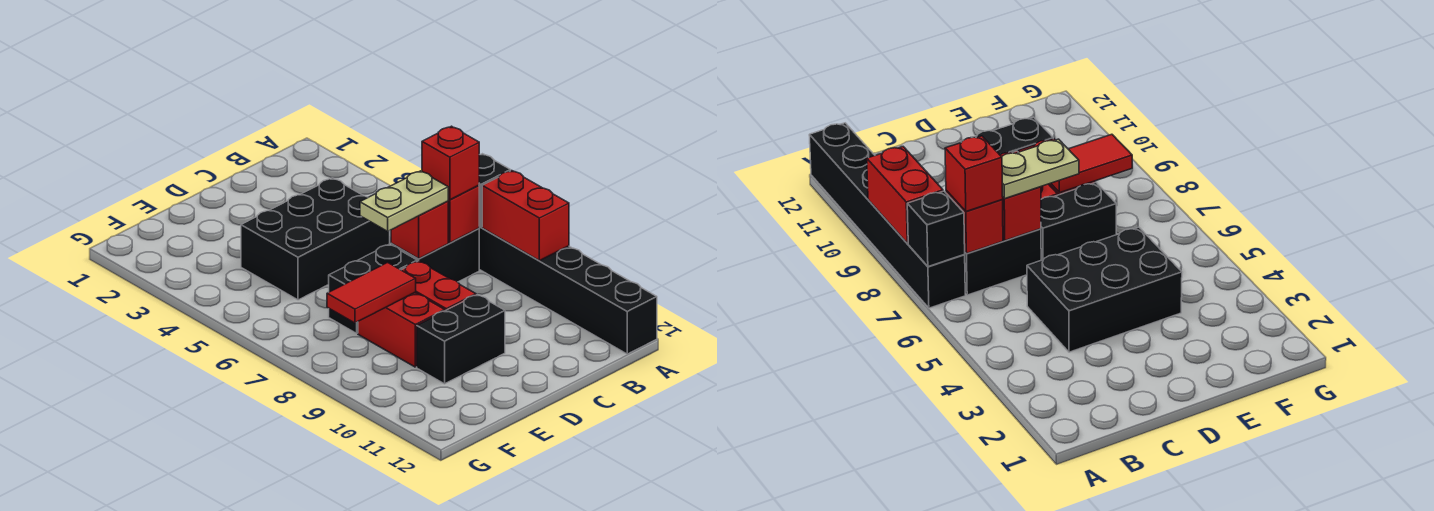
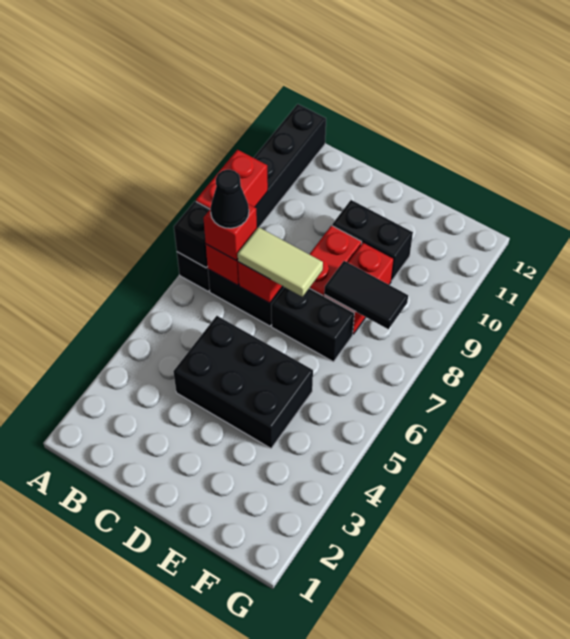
none -> black cone B7 level 4
tan plate C7:D7 level 3 -> tan tile C7:D7 level 3
red tile E8:F8 level 2 -> black tile E8:F8 level 2

